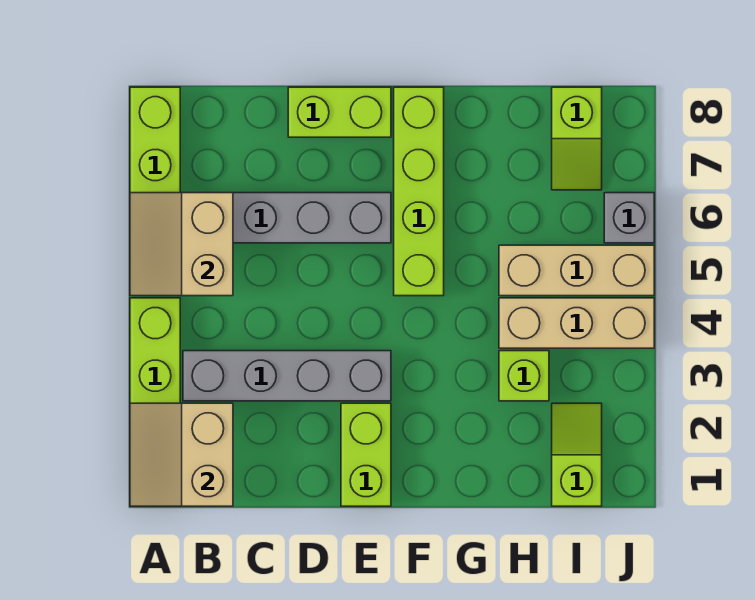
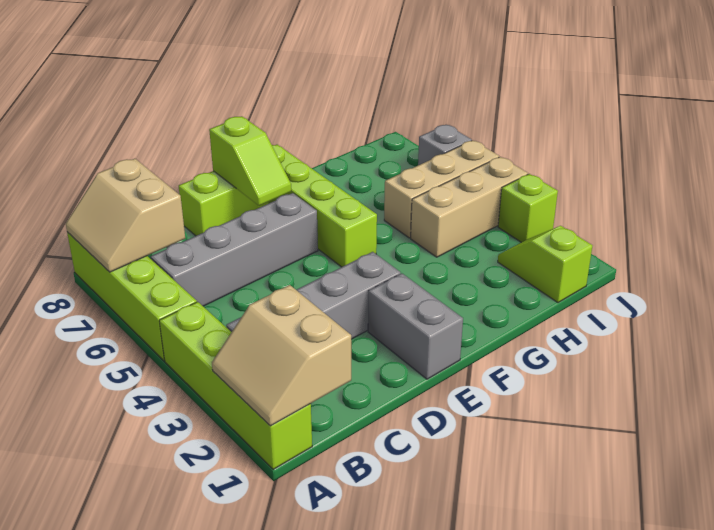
tan slope A5:B6 level 2 top B -> tan slope A7:B8 level 2 top B
lime brick E1:E2 level 1 -> grey brick E1:E2 level 1
lime brick H3 level 1 -> lime brick J3 level 1
lime slope I7:I8 level 1 top 8 -> lime slope E7:E8 level 2 top 8

